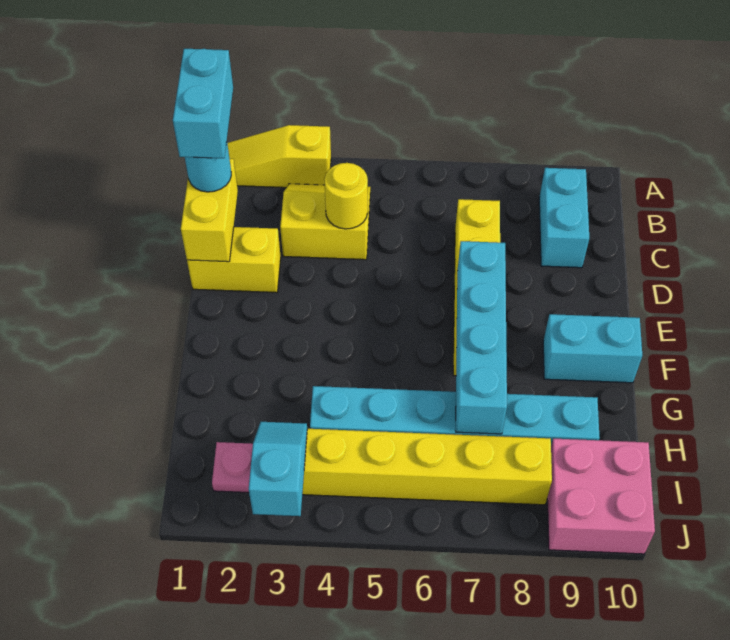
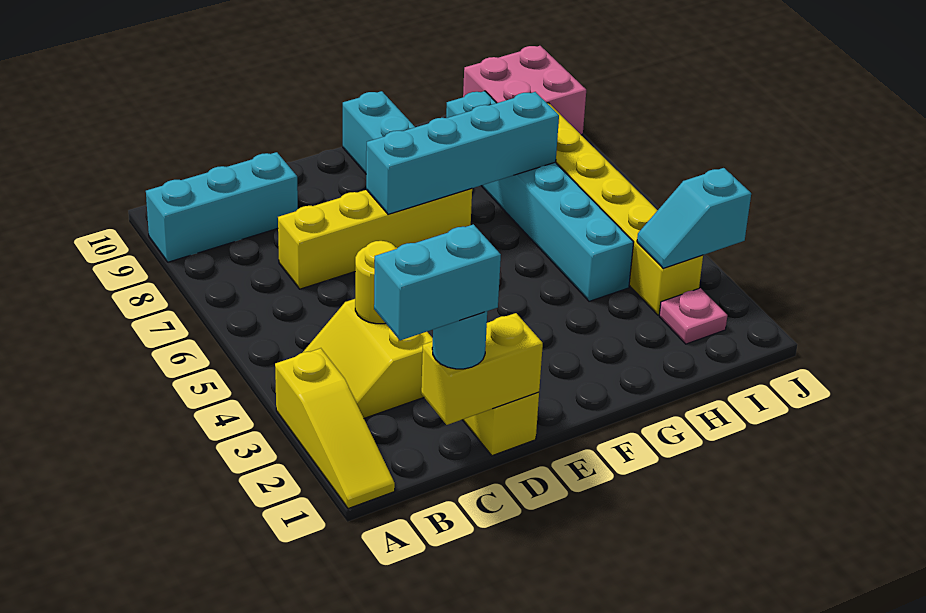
cyan brick B9:C9 level 1 -> cyan brick A9:C9 level 1

